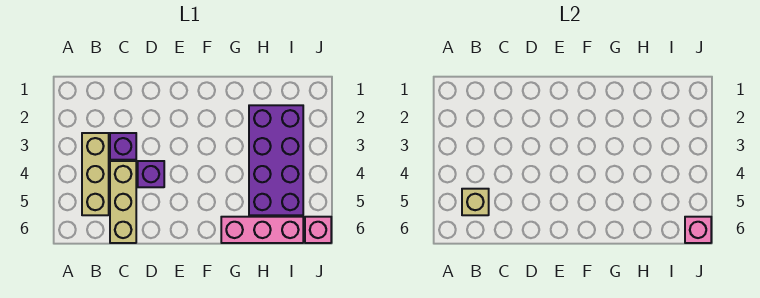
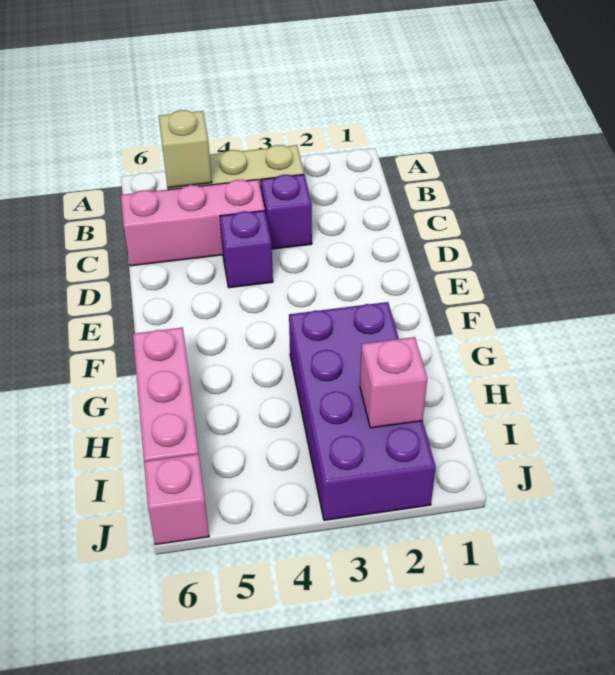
tan brick C4:C6 level 1 -> pink brick C4:C6 level 1
purple brick H2:I5 level 1 -> purple brick G2:J3 level 1
pink brick J6 level 2 -> pink brick I2 level 2

